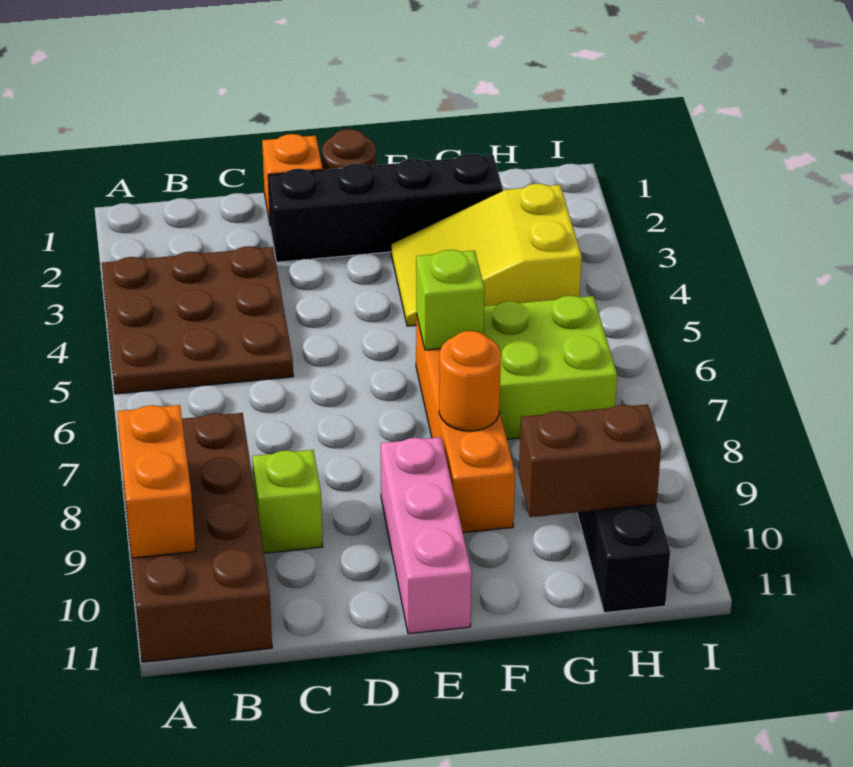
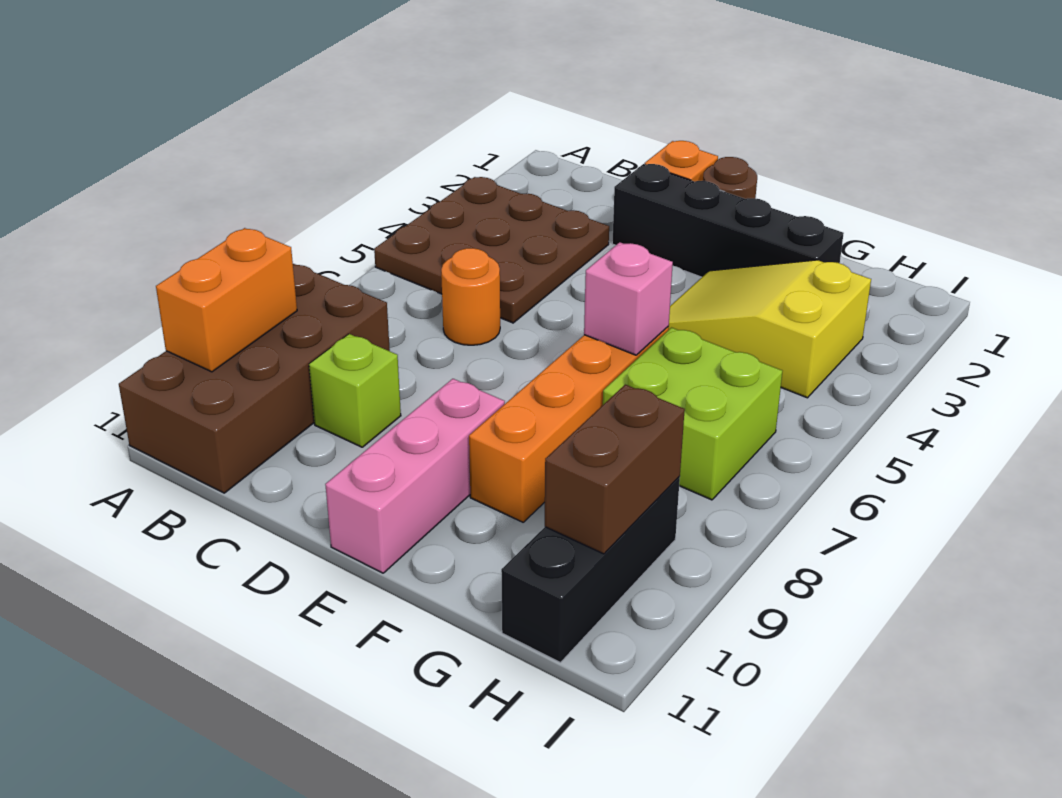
lime brick F6 level 2 -> pink brick F6 level 2
orange round brick F8 level 2 -> orange round brick C6 level 1
brown brick G10:H10 level 2 -> brown brick H9:H10 level 2

